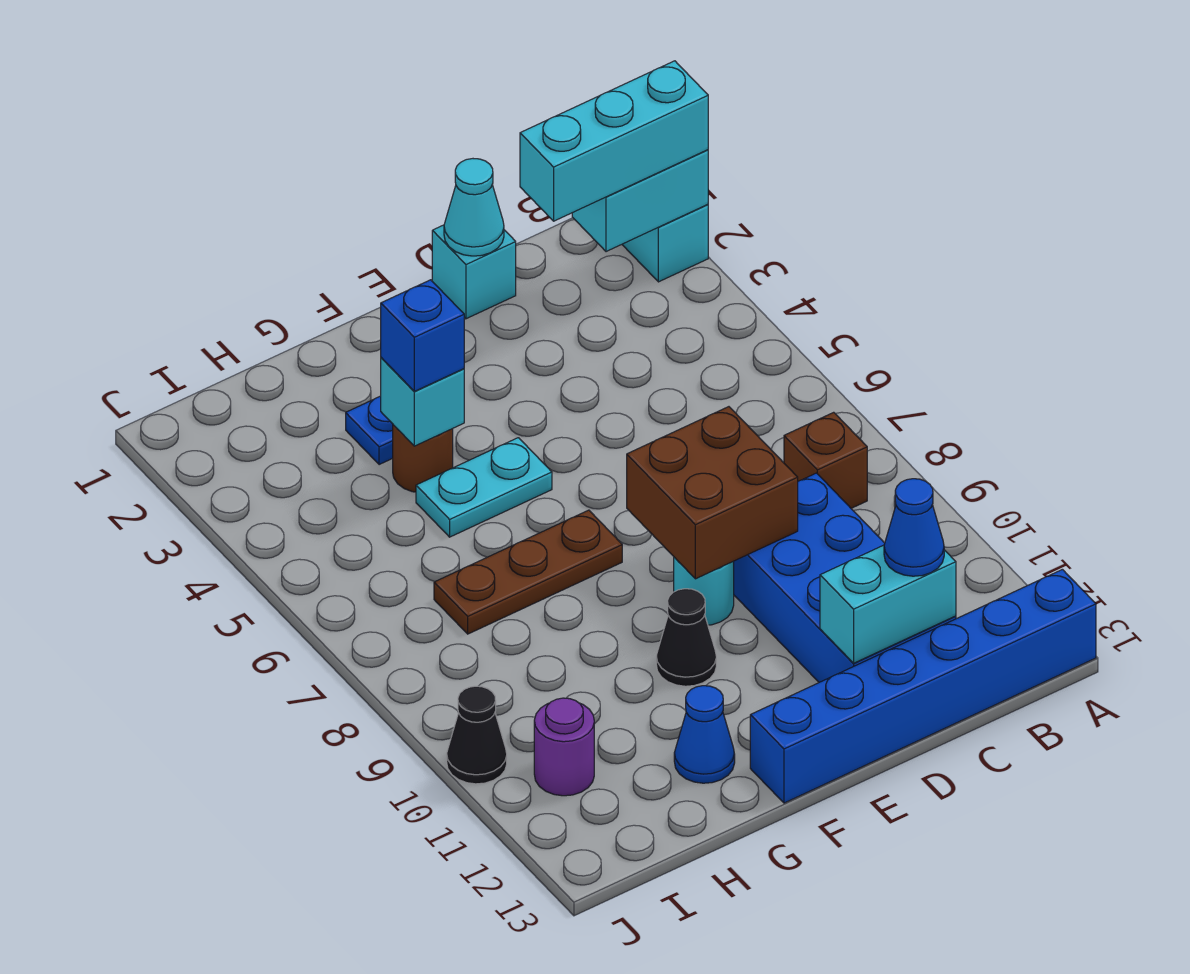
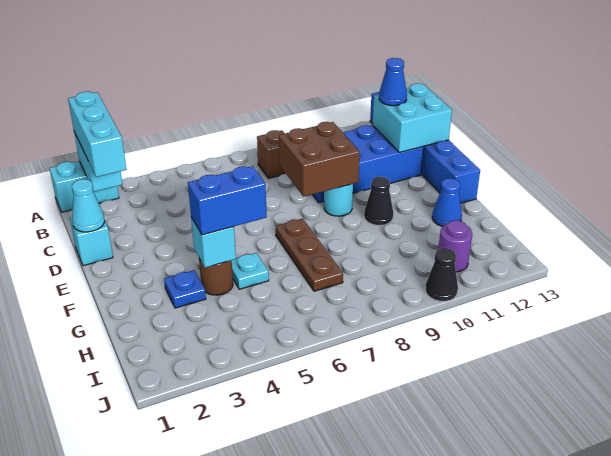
cyan brick C12:D12 level 2 -> cyan brick C12:D13 level 2
cyan plate F5:G5 level 1 -> cyan plate G5 level 1
blue brick G4 level 3 -> blue brick G4:G5 level 3

